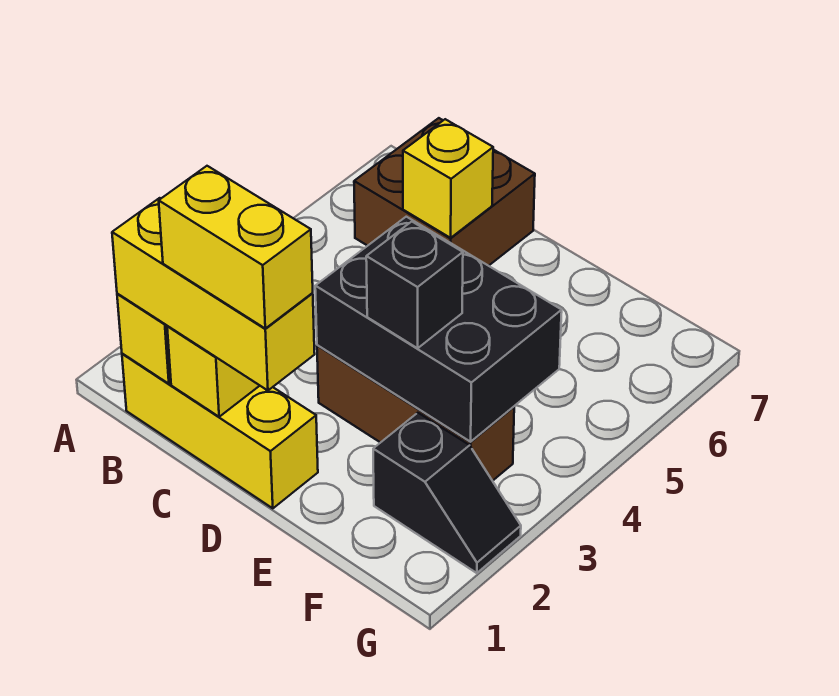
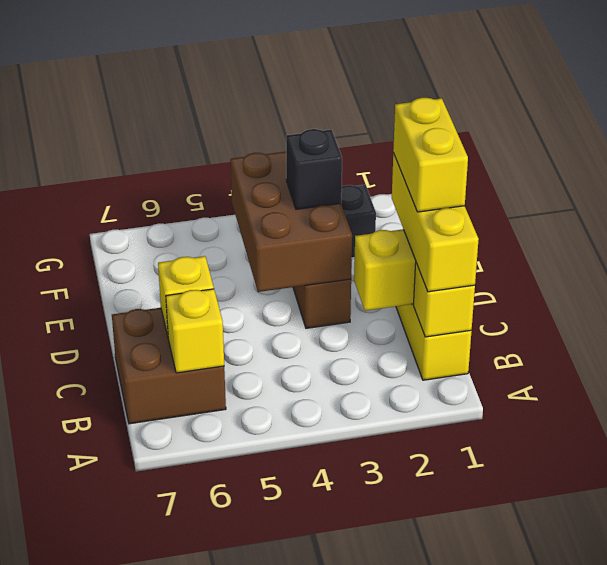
none -> yellow brick B6 level 2
black brick D3:F4 level 2 -> brown brick D3:F4 level 2

